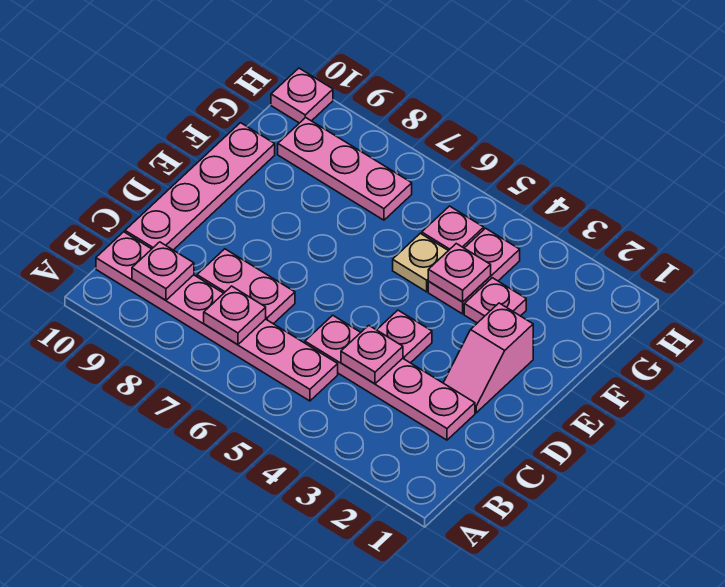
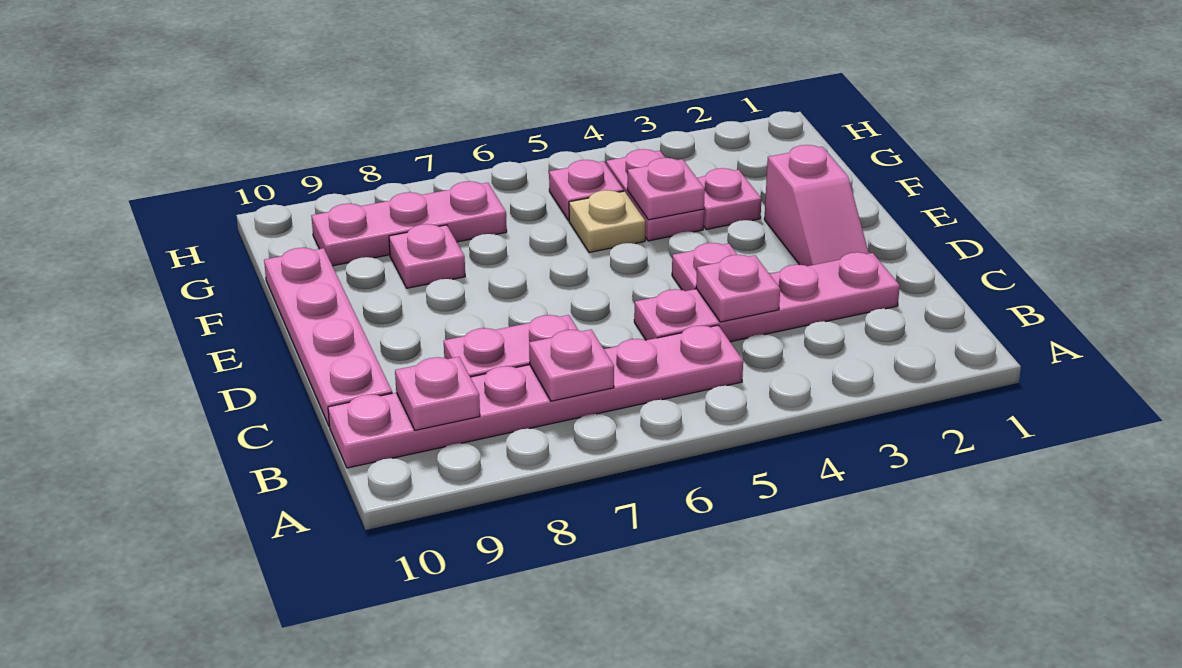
pink plate H10 level 1 -> pink plate F8 level 1

